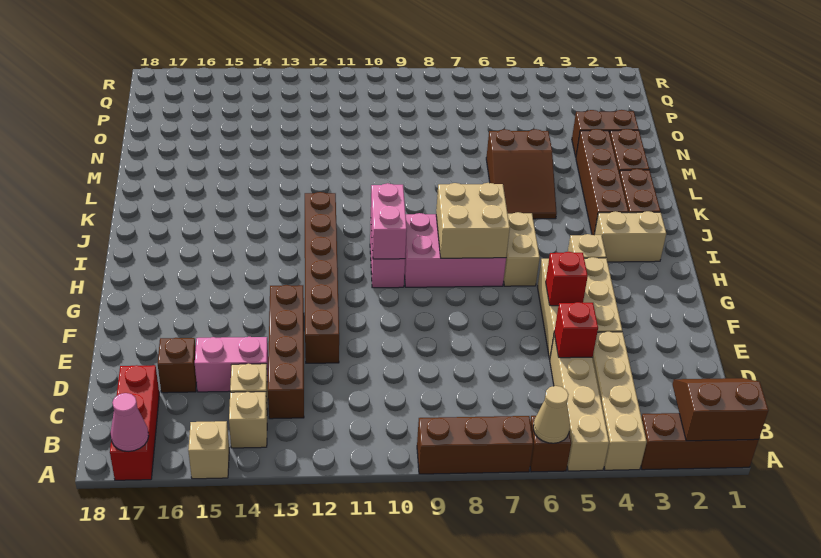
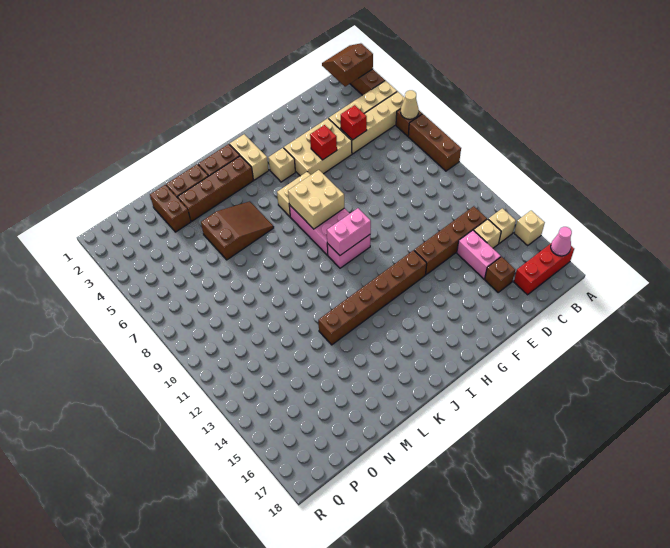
brown slope A1:B2 level 2 top A -> brown slope A1:B2 level 2 top 2
brown brick E12:J12 level 1 -> brown brick G13:L13 level 1

